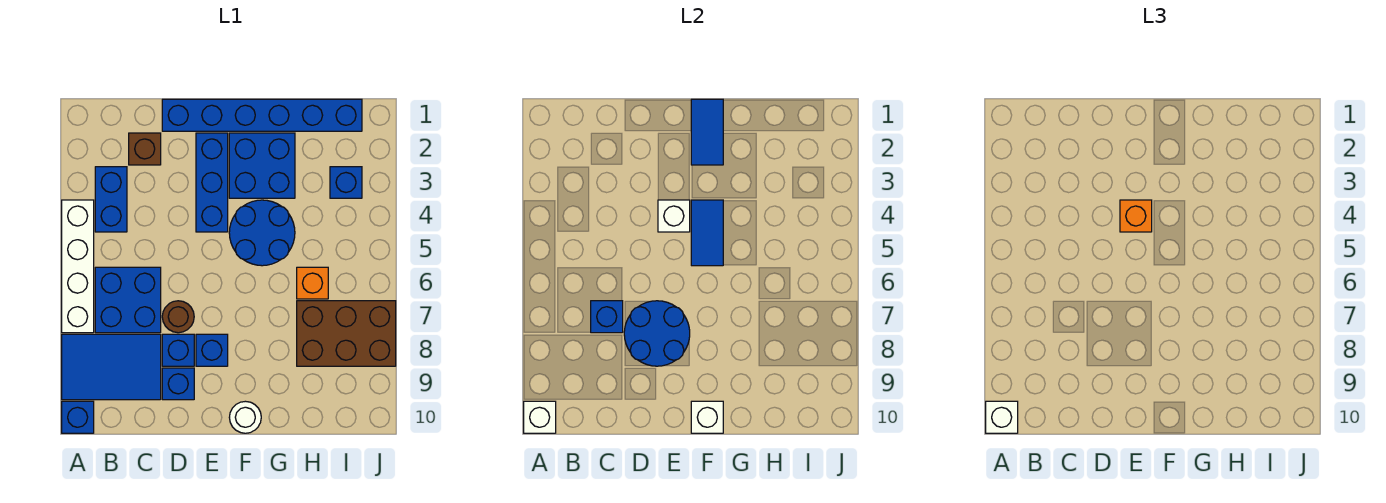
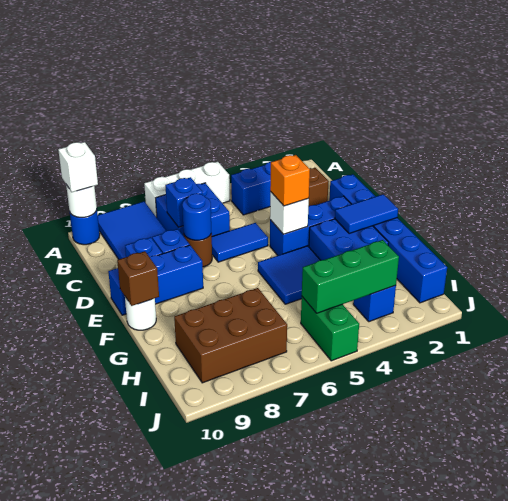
white brick A4:A7 level 1 -> white brick A5:A7 level 1
blue brick A10 level 1 -> blue round brick A10 level 1
white brick A10 level 2 -> white round brick A10 level 2
blue round brick D7:E8 level 2 -> blue round brick D7 level 2
blue brick E8 level 1 -> blue brick E8:E10 level 1
blue round brick F4:G5 level 1 -> blue tile F4:G5 level 1
blue tile F4:F5 level 2 -> blue tile D5:D6 level 1
white brick F10 level 2 -> brown brick F10 level 2
orange brick H6 level 1 -> none
brown brick H7:J8 level 1 -> brown brick H7:I9 level 1
none -> green brick I3:I5 level 2
none -> green brick I5:J5 level 1

